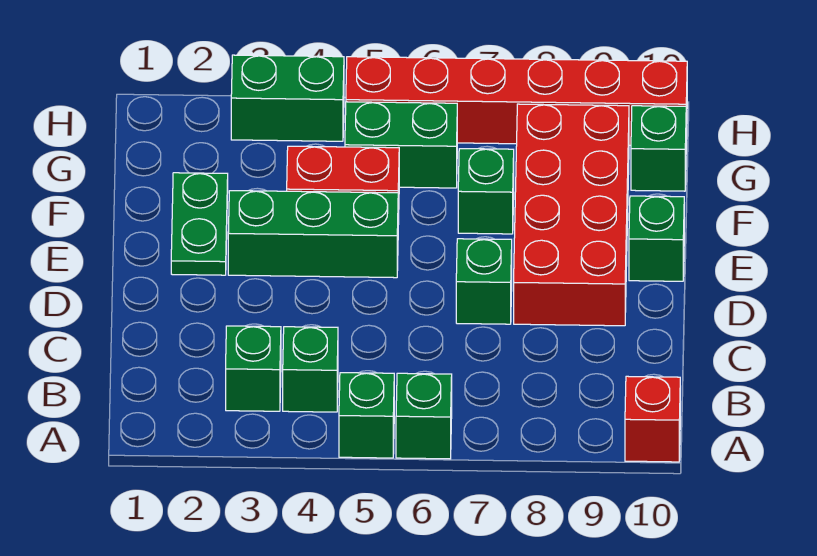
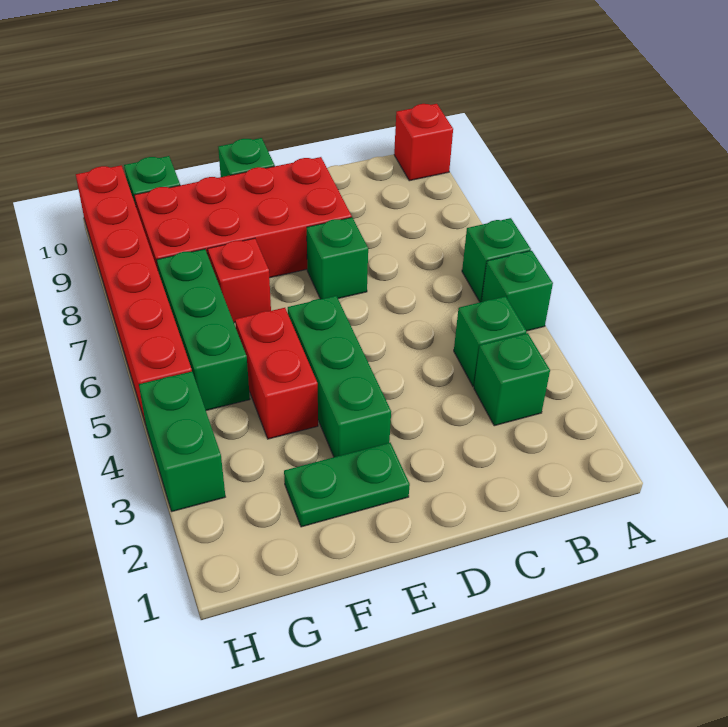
green brick F7 level 1 -> red brick F7 level 1
green brick G5:G6 level 1 -> green brick G5:G7 level 1

